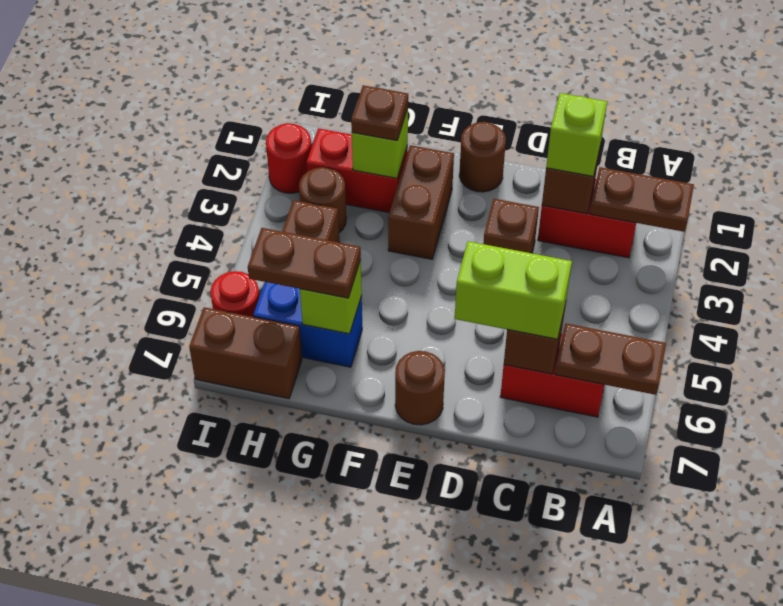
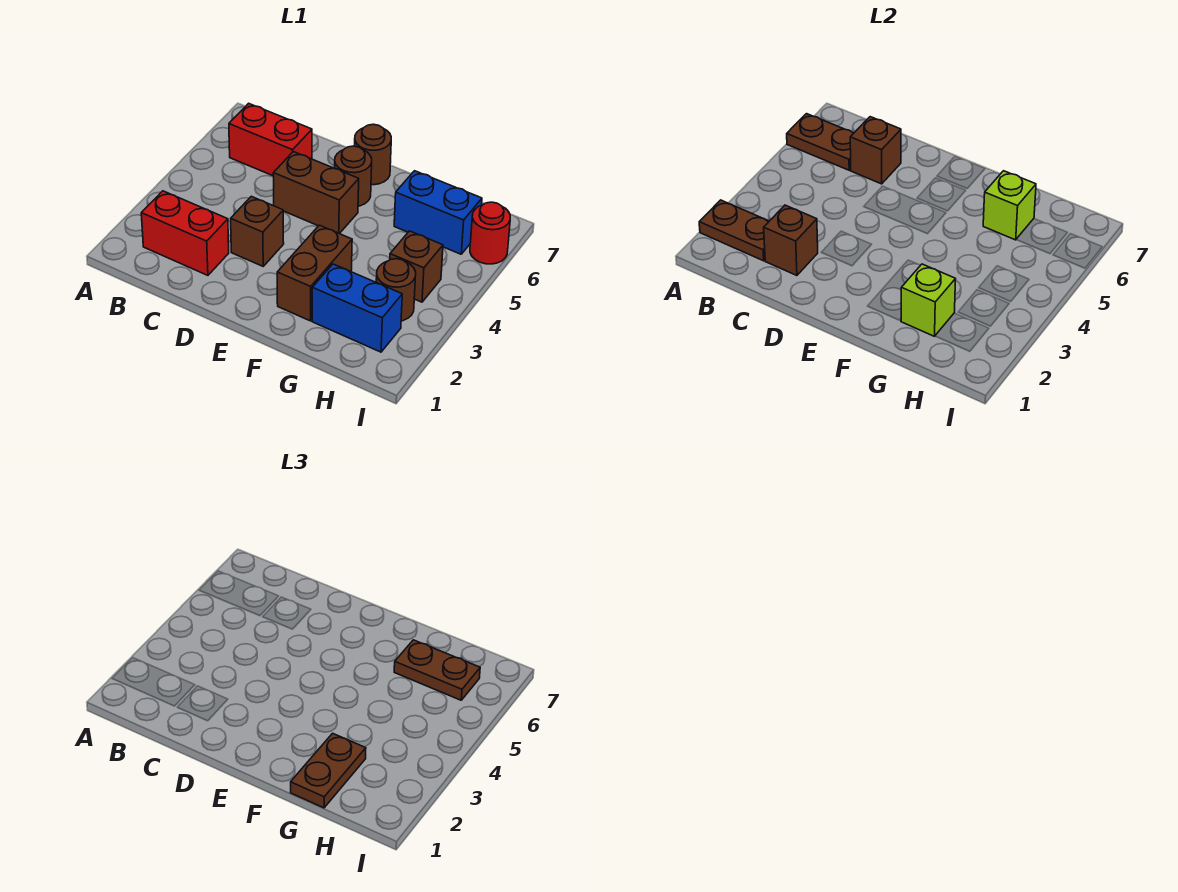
lime brick C2 level 3 -> none
lime brick C6:D6 level 3 -> none
brown round brick E1 level 1 -> brown round brick E6 level 1
red brick G2:H2 level 1 -> blue brick G2:H2 level 1
brown plate G2 level 3 -> brown plate G1:G2 level 3
brown brick H7:I7 level 1 -> brown brick D5:E5 level 1
red round brick I2 level 1 -> none

